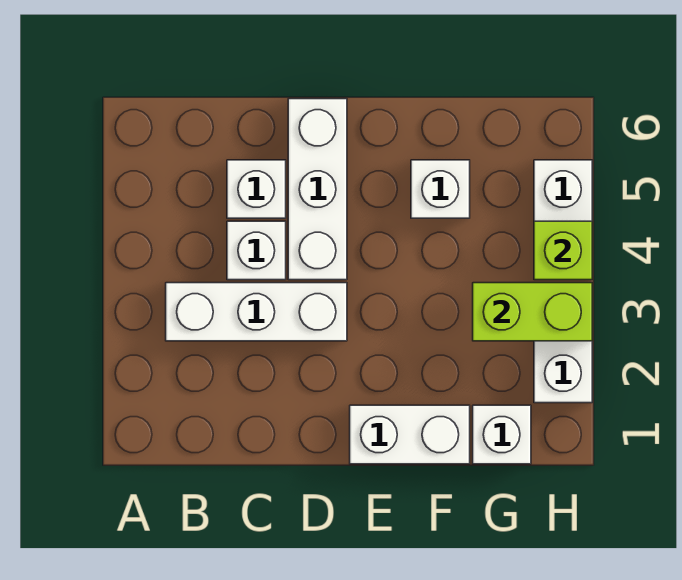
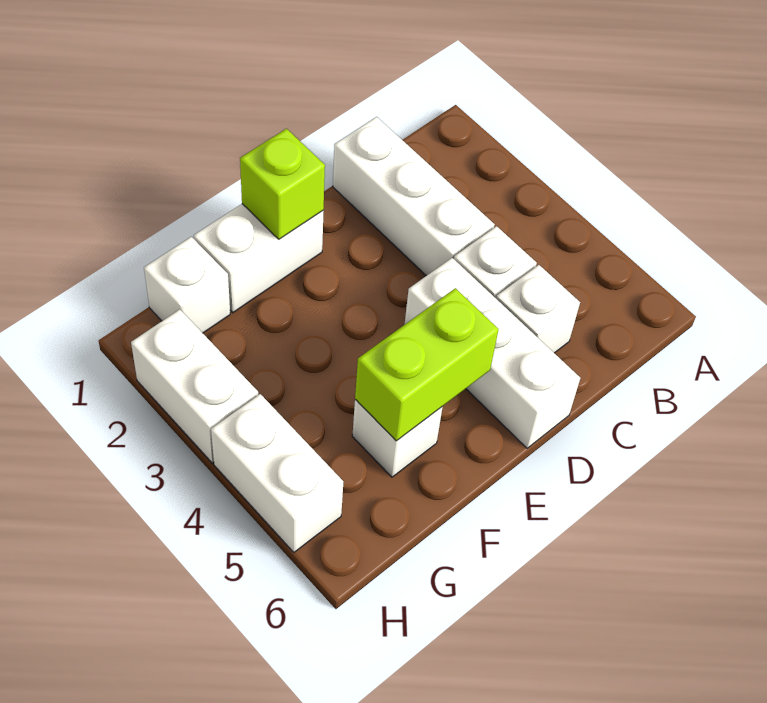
white brick B3:D3 level 1 -> white brick C1:C3 level 1
lime brick G3:H3 level 2 -> lime brick E5:F5 level 2
lime brick H4 level 2 -> lime brick E1 level 2

